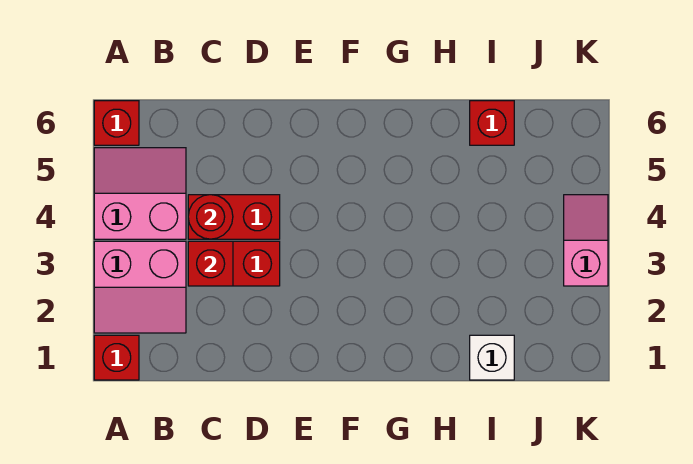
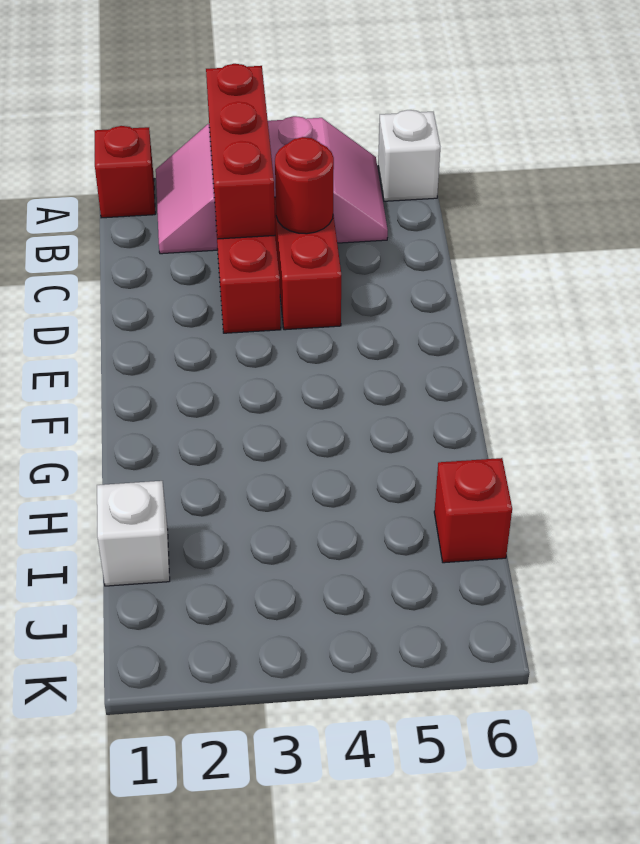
red brick A6 level 1 -> white brick A6 level 1
red brick C3 level 2 -> red brick A3:C3 level 2
pink slope K3:K4 level 1 top 3 -> none

